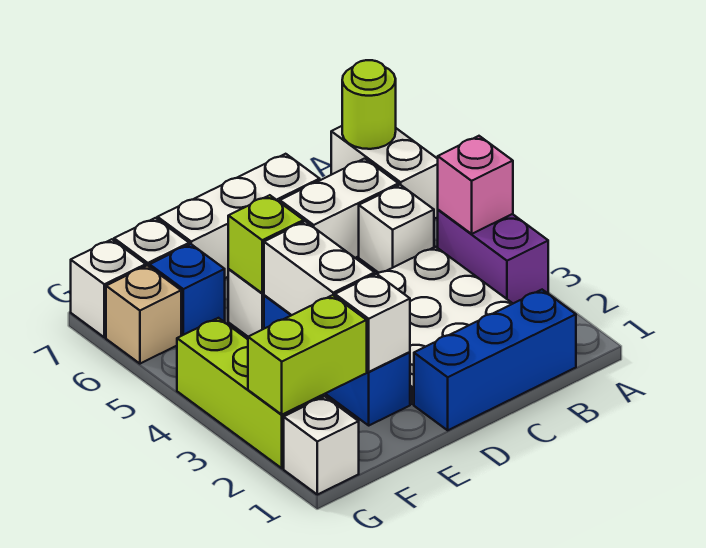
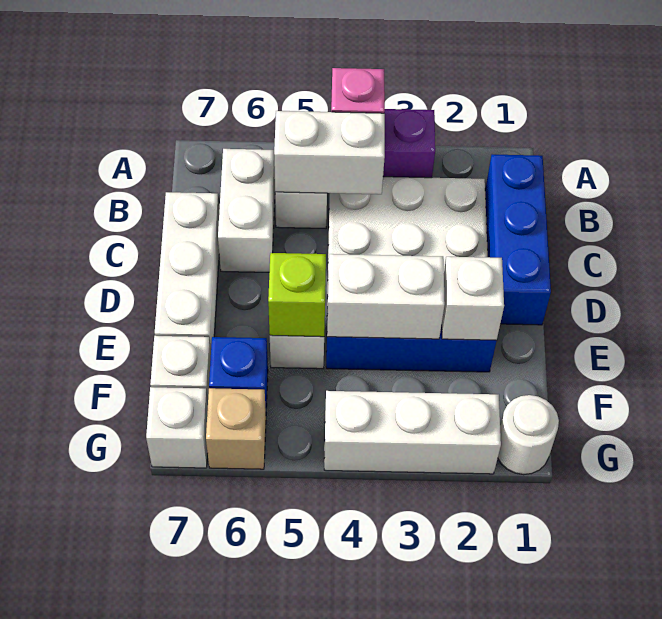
white brick A6:A7 level 1 -> white brick B4:B5 level 2
lime round brick A7 level 2 -> none
lime brick F2:G2 level 2 -> none
white brick G1 level 1 -> white round brick G1 level 1
lime brick G2:G4 level 1 -> white brick G2:G4 level 1

